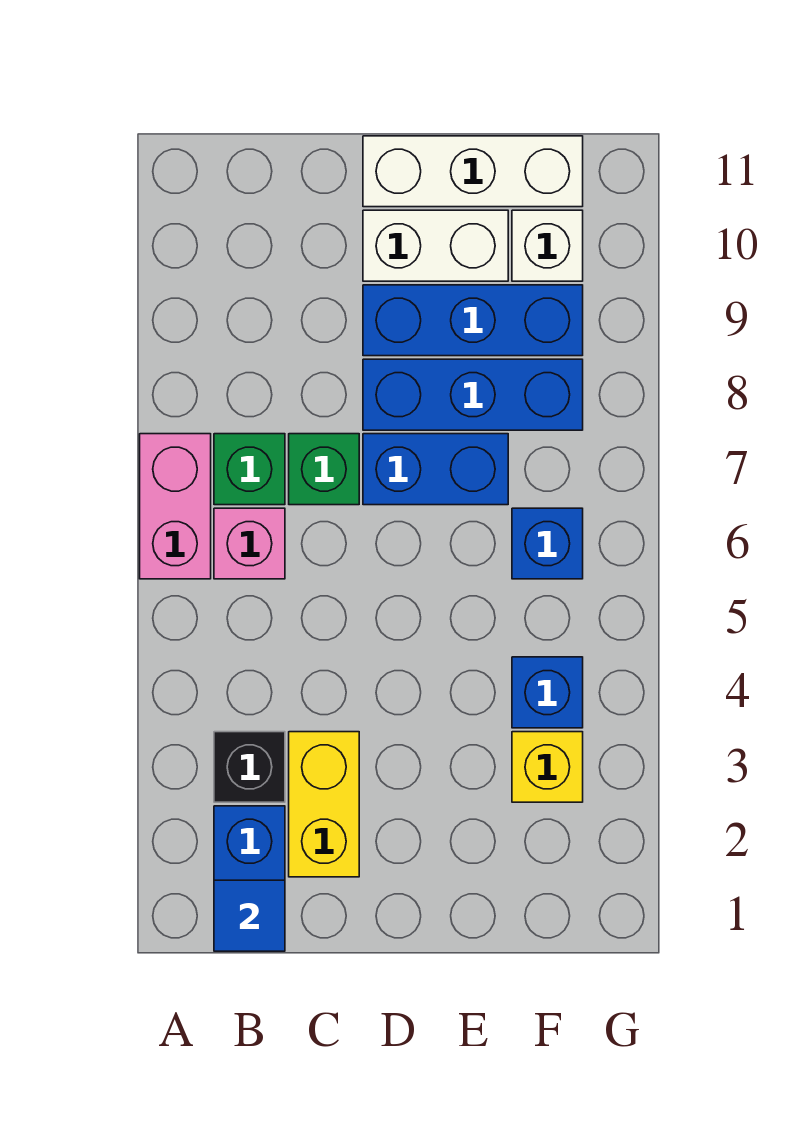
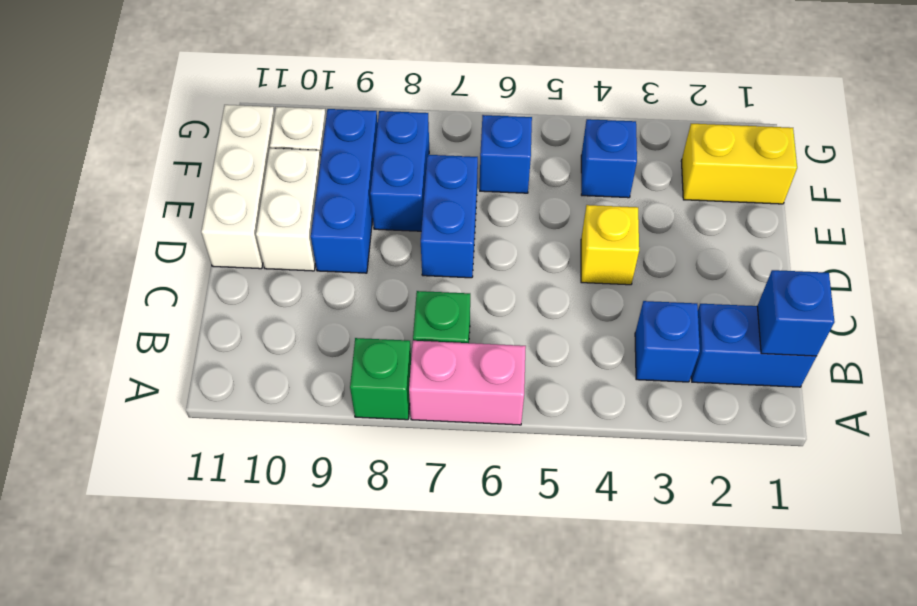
blue tile B1 level 2 -> blue brick B1 level 2
black brick B3 level 1 -> blue brick B3 level 1
pink brick B6 level 1 -> none
yellow brick C2:C3 level 1 -> yellow brick F1:F2 level 1
green brick C7 level 1 -> green brick A8 level 1
blue brick D8:F8 level 1 -> blue brick E8:F8 level 1
yellow brick F3 level 1 -> yellow brick D4 level 1

